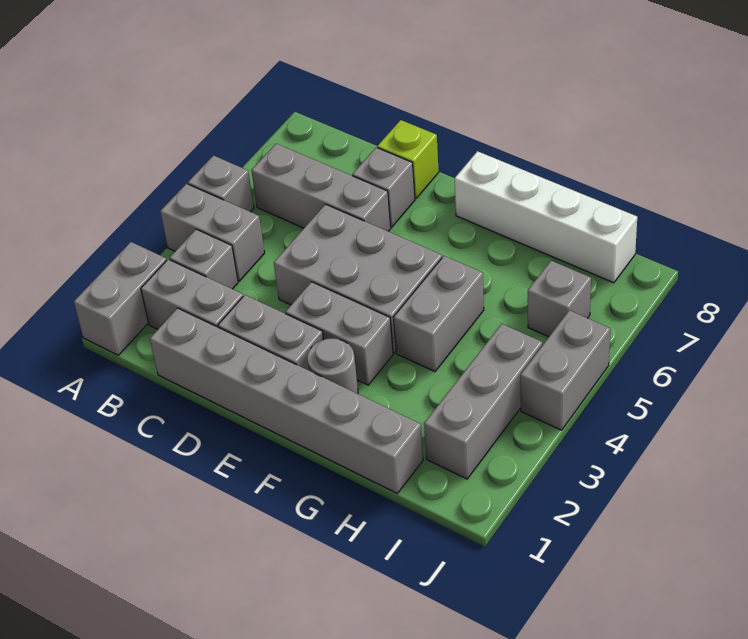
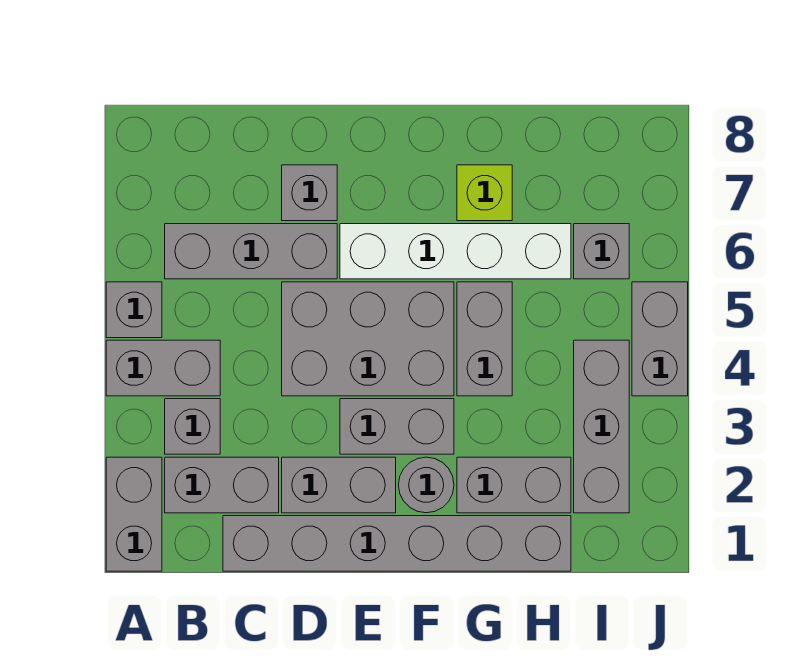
lime brick D8 level 1 -> lime brick G7 level 1
white brick F8:I8 level 1 -> white brick E6:H6 level 1
none -> grey brick G2:H2 level 1

